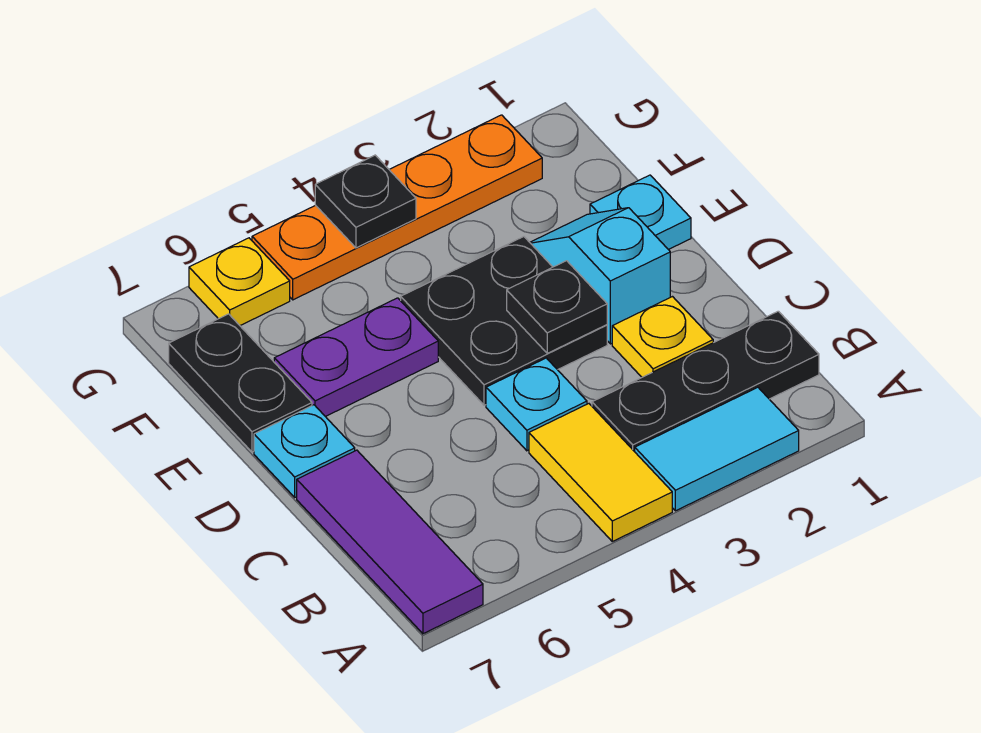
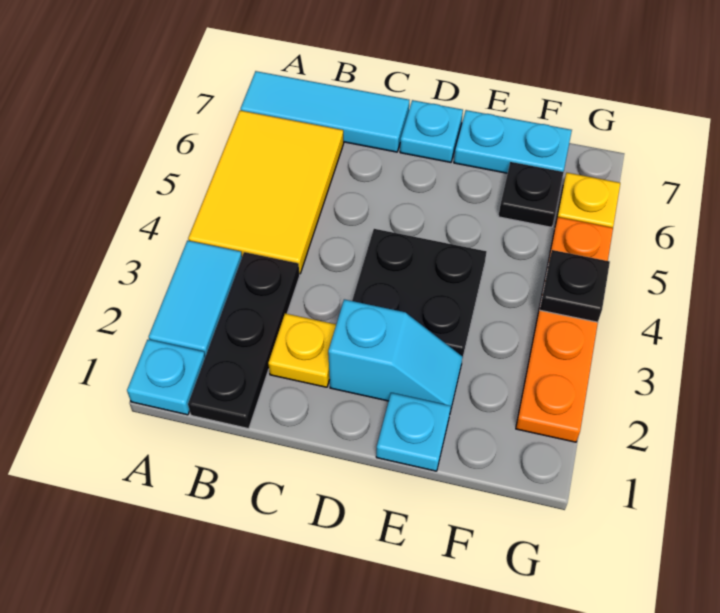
yellow tile A4:B4 level 1 -> yellow tile A4:B6 level 1
purple tile A7:C7 level 1 -> cyan tile A7:C7 level 1
cyan plate C4 level 1 -> cyan plate A1 level 1
black plate D3 level 2 -> black plate F6 level 1
purple plate E5:E6 level 1 -> none
black plate E7:F7 level 1 -> cyan plate E7:F7 level 1

